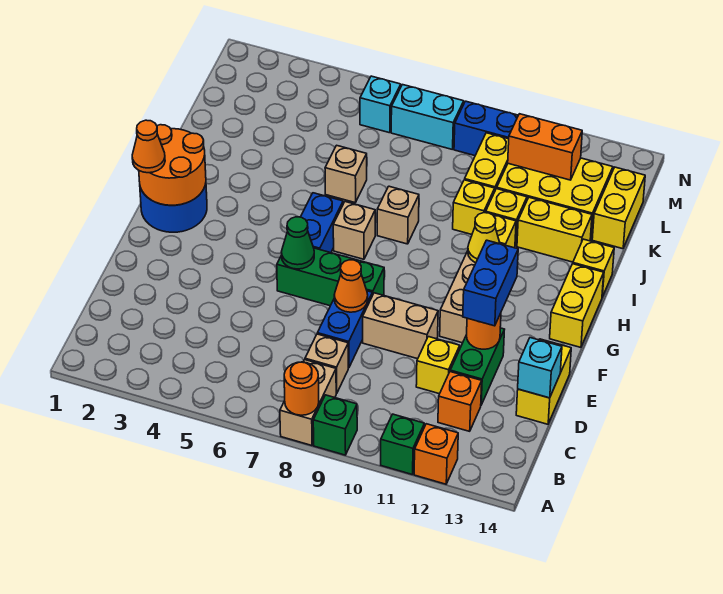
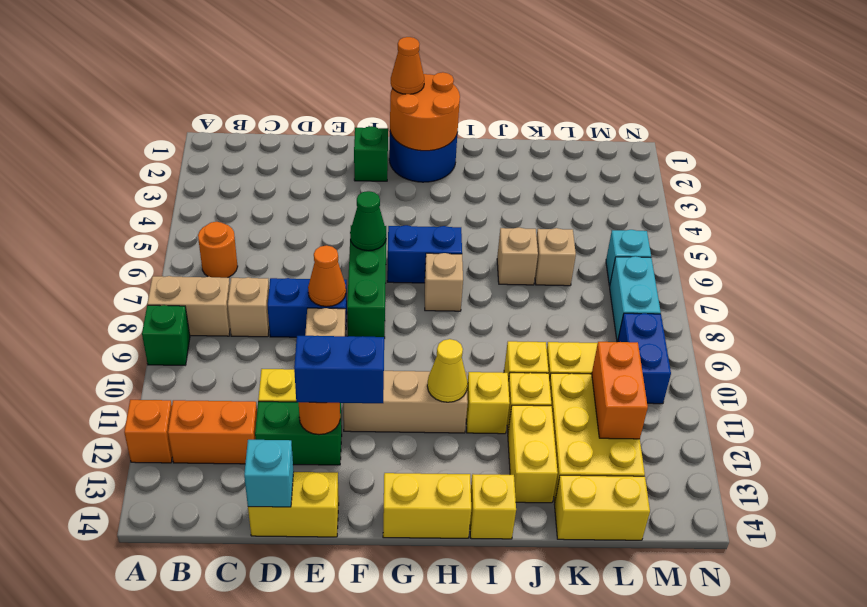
orange round brick A8 level 2 -> orange round brick B6 level 1
green brick A11 level 1 -> green brick F2 level 1
orange brick C12 level 1 -> orange brick B12:C12 level 1
tan brick I8 level 1 -> tan brick K6 level 1

